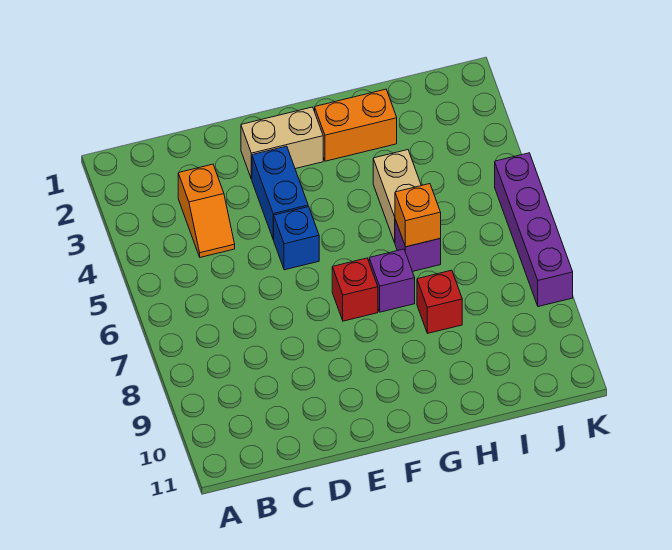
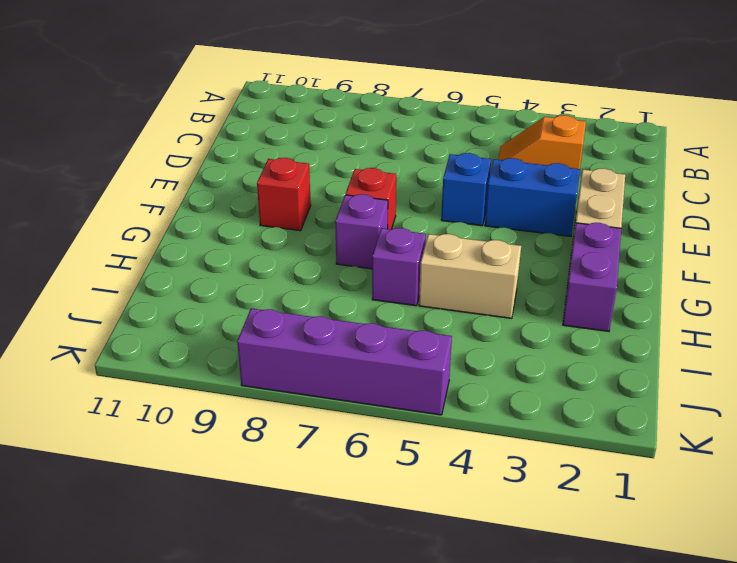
orange brick G2:H2 level 1 -> purple brick G2:H2 level 1
orange brick H6 level 2 -> none
red brick H8 level 1 -> red brick F9 level 1

